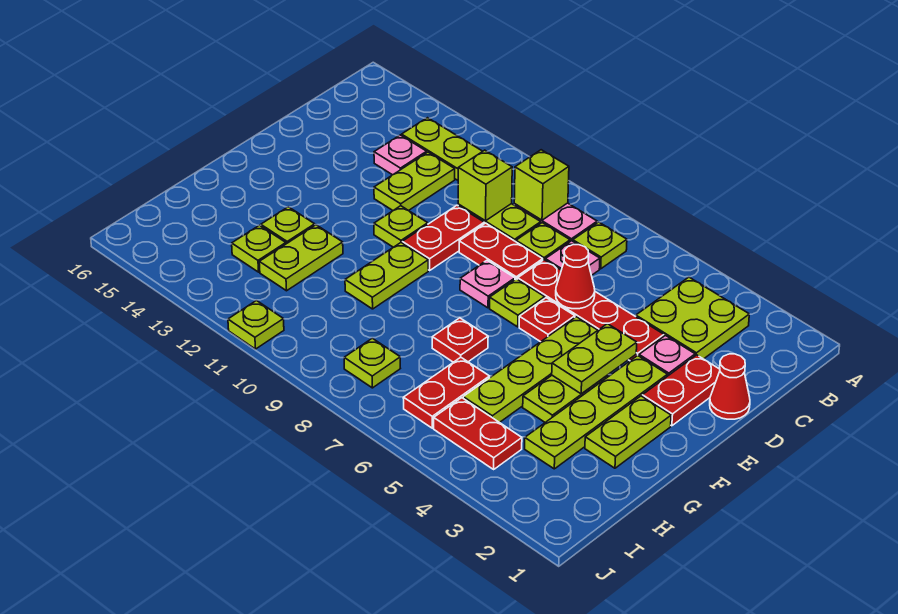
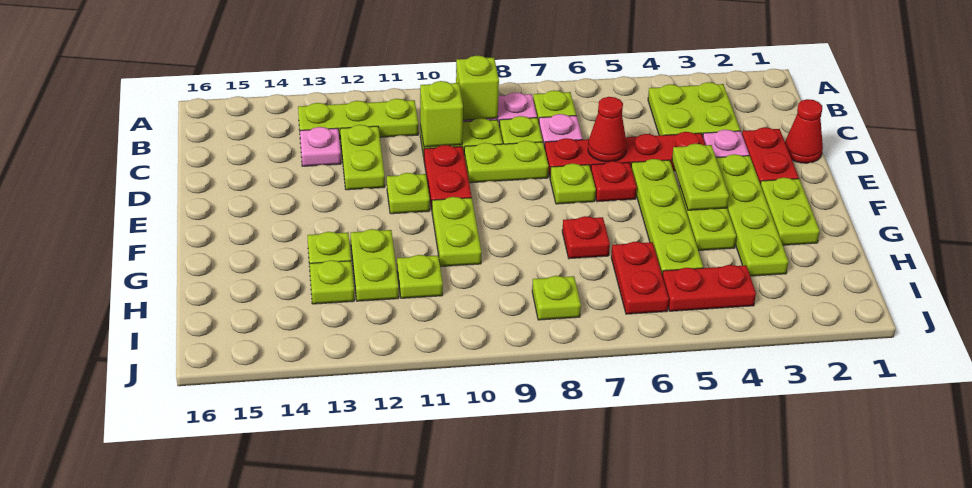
red plate D8:D9 level 1 -> lime plate D8:D9 level 1
pink plate E8 level 1 -> none
lime plate J11 level 1 -> lime plate H11 level 1

